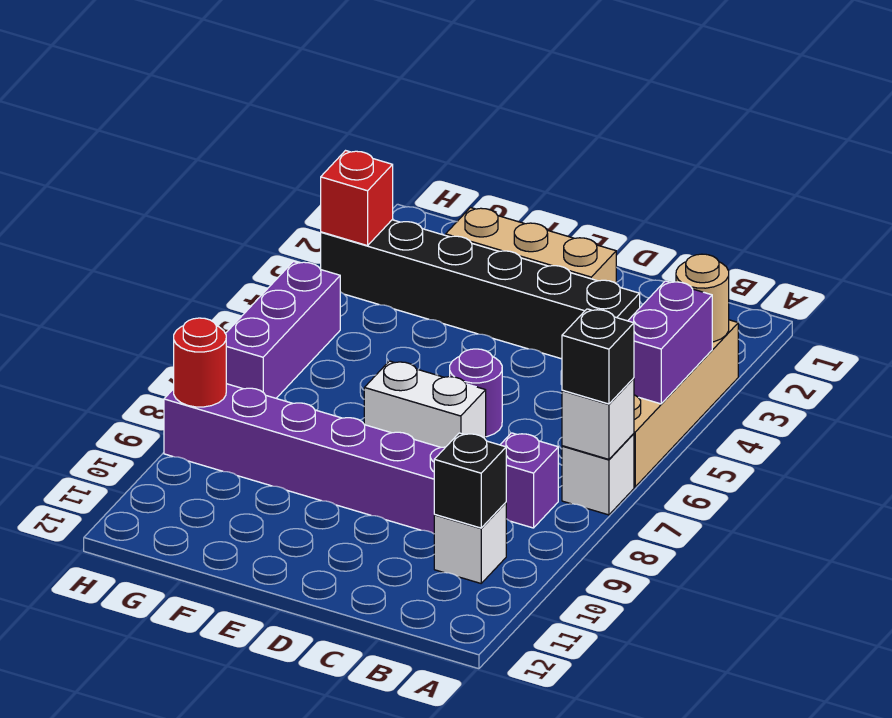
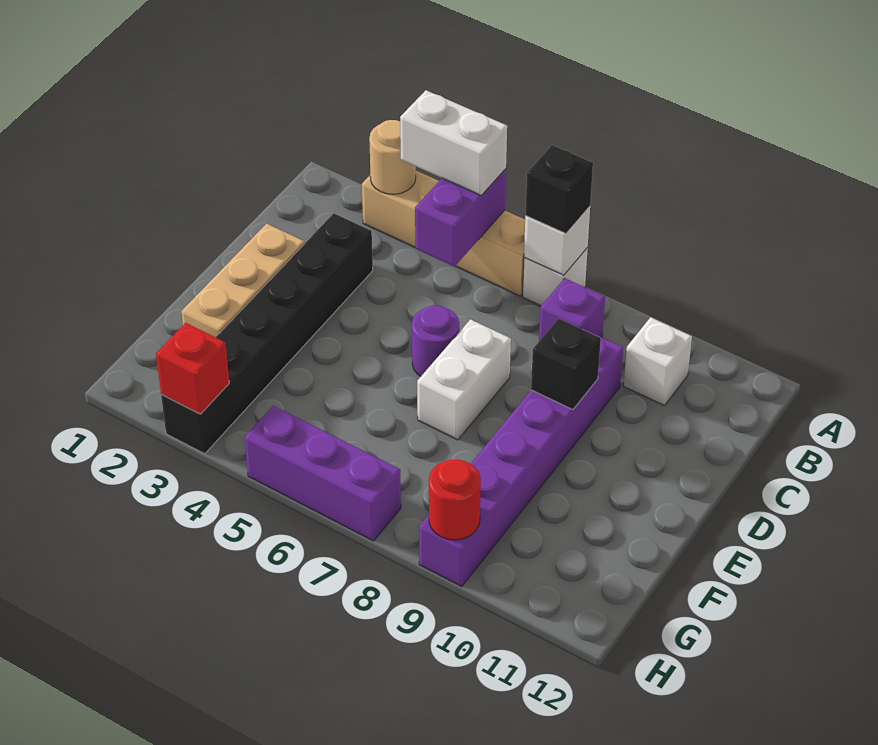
purple brick A4:A5 level 2 -> purple brick A5:B5 level 2
none -> white brick A4:A5 level 3
black brick B10 level 2 -> black brick D9 level 2

